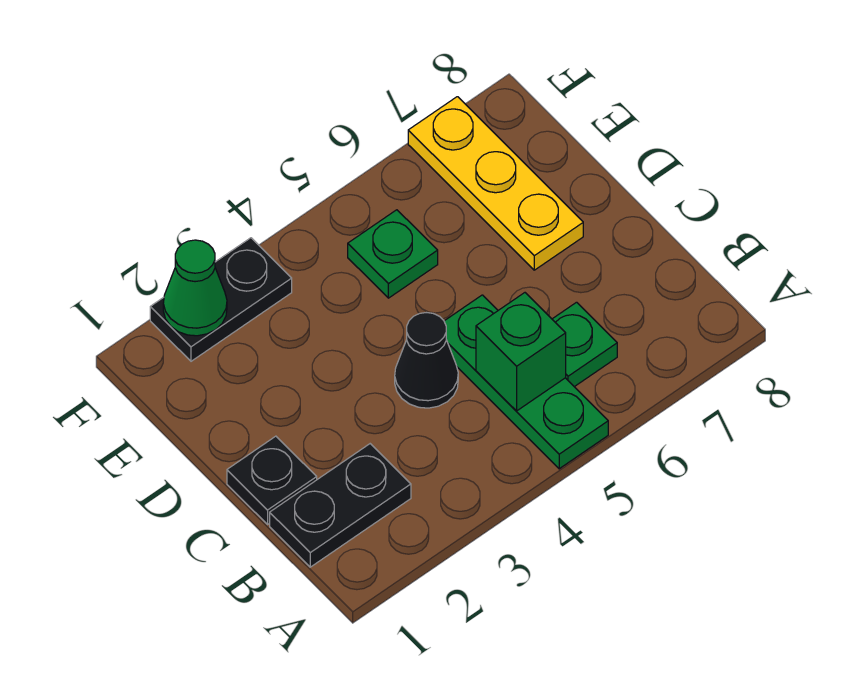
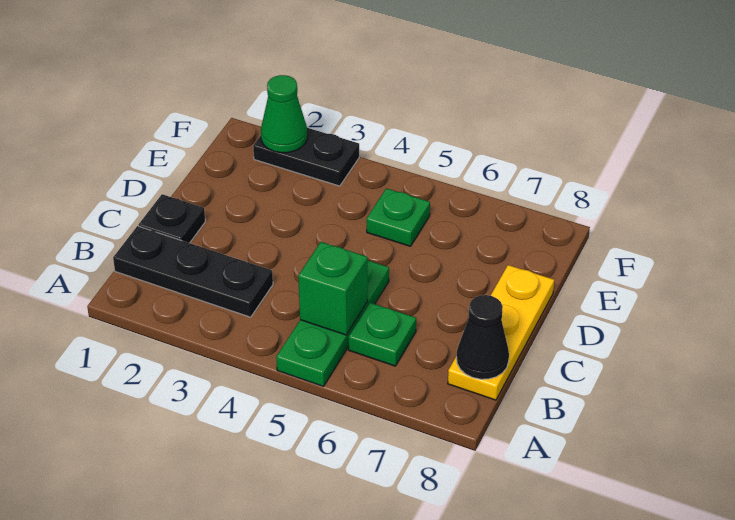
black plate B1:B2 level 1 -> black plate B1:B3 level 1
black cone C4 level 1 -> black cone B8 level 2
yellow plate D7:F7 level 1 -> yellow plate B8:D8 level 1

